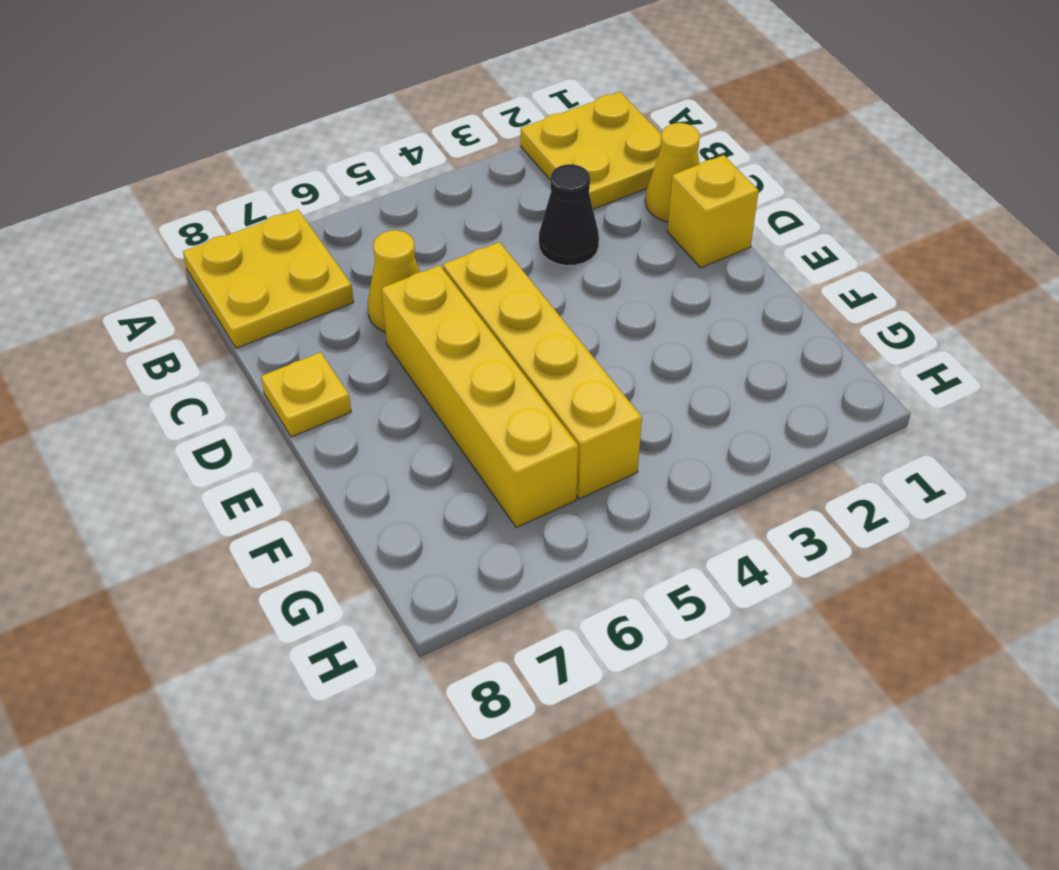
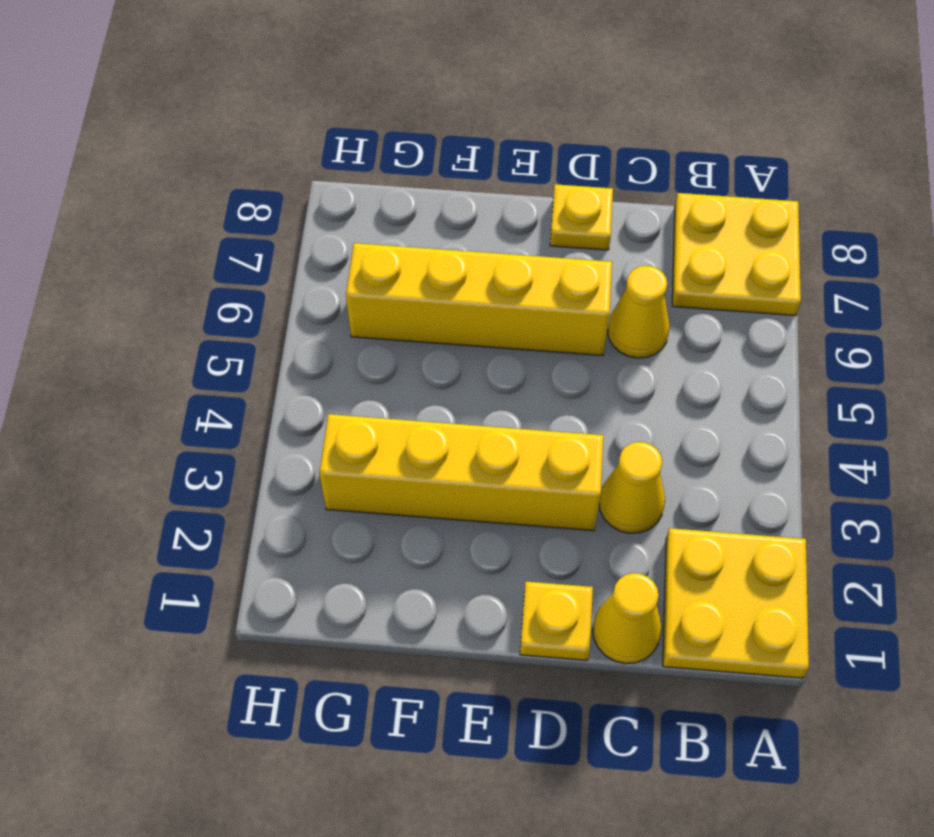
black cone C3 level 1 -> yellow cone C3 level 1
yellow brick D1 level 1 -> yellow plate D1 level 1
yellow brick D5:G5 level 1 -> yellow brick D3:G3 level 1

